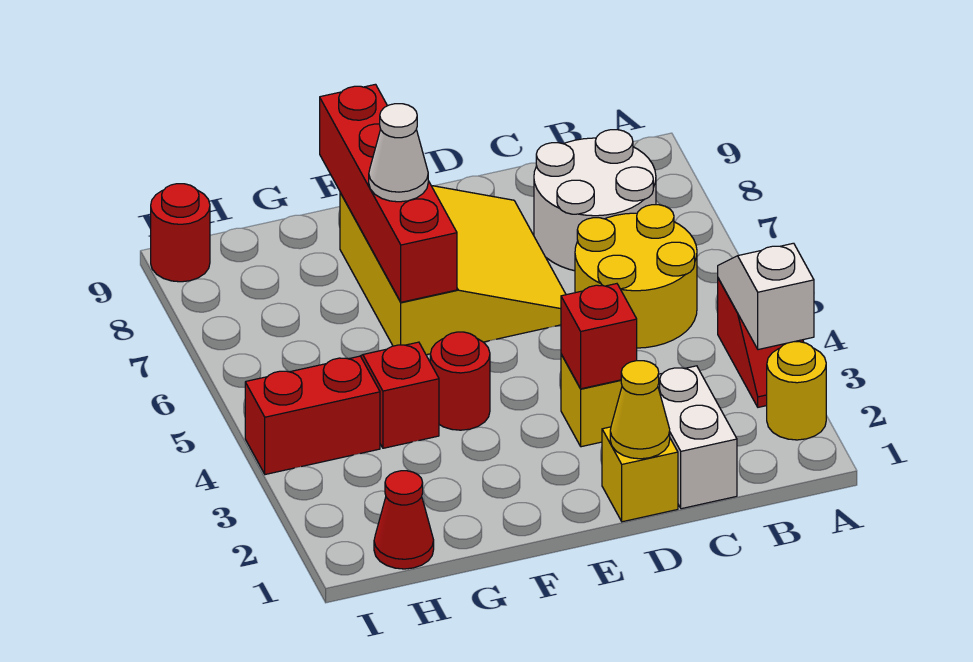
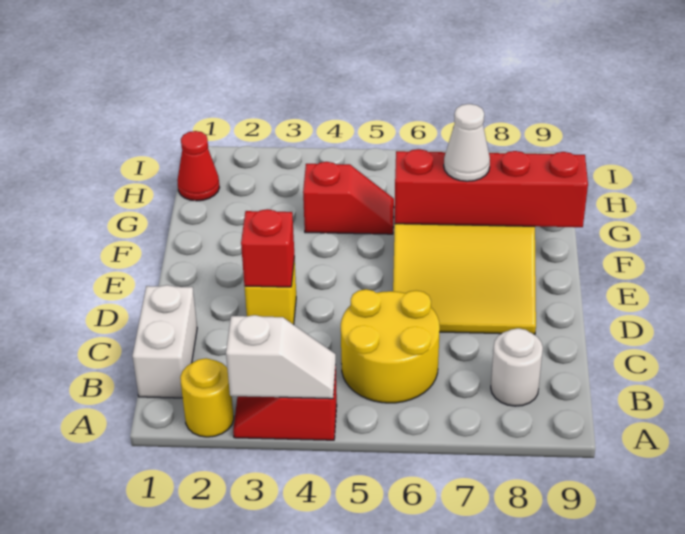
white round brick B7:C8 level 1 -> white round brick B8 level 1
white brick C1:C2 level 1 -> white brick B1:C1 level 1
yellow brick D1 level 1 -> none
yellow cone D1 level 2 -> none
red round brick F4 level 1 -> none
red brick H4:I4 level 1 -> none
red round brick I9 level 1 -> none

